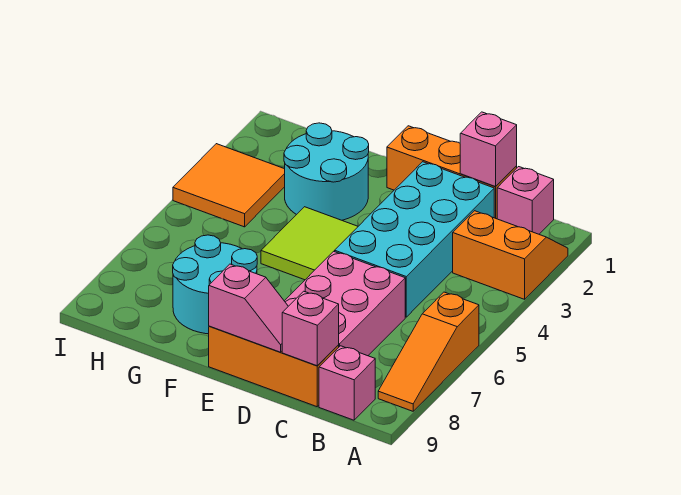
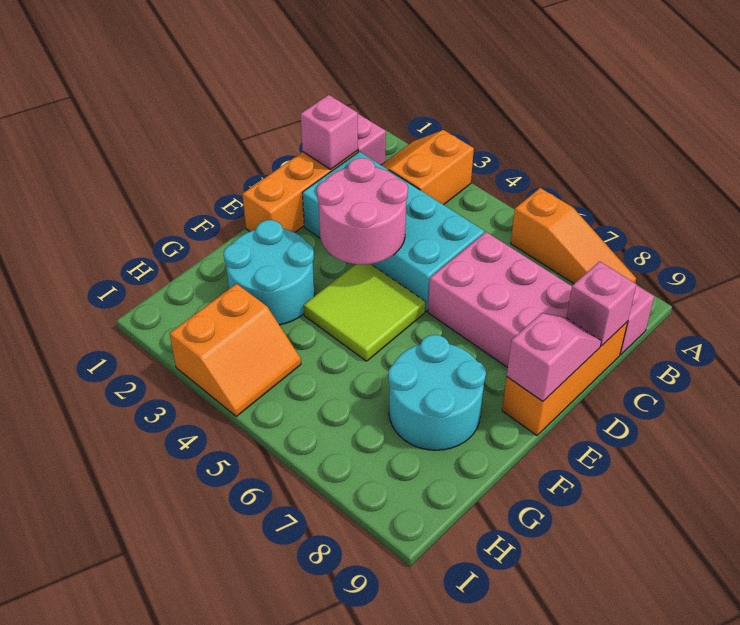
none -> pink round brick D3:E4 level 2
orange tile H3:I4 level 1 -> orange slope H3:I4 level 1 top 3

